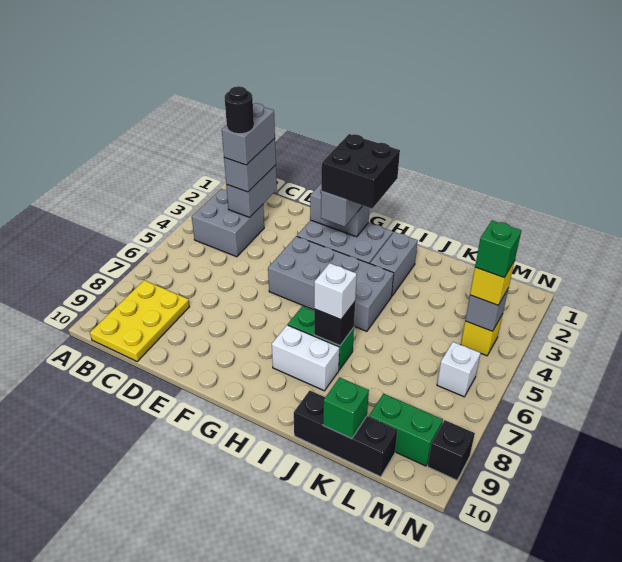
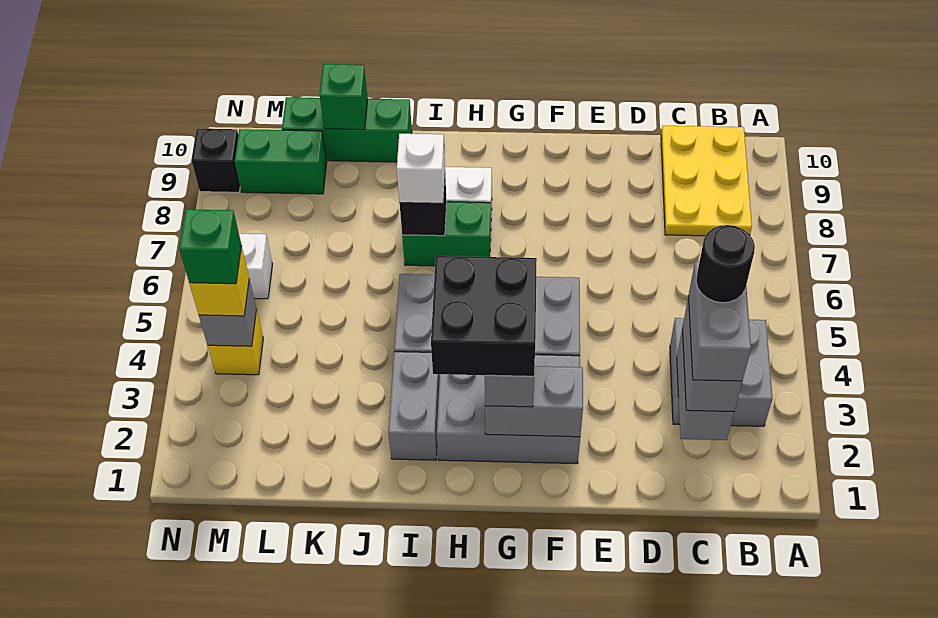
black brick J10:L10 level 1 -> green brick J10:L10 level 1

